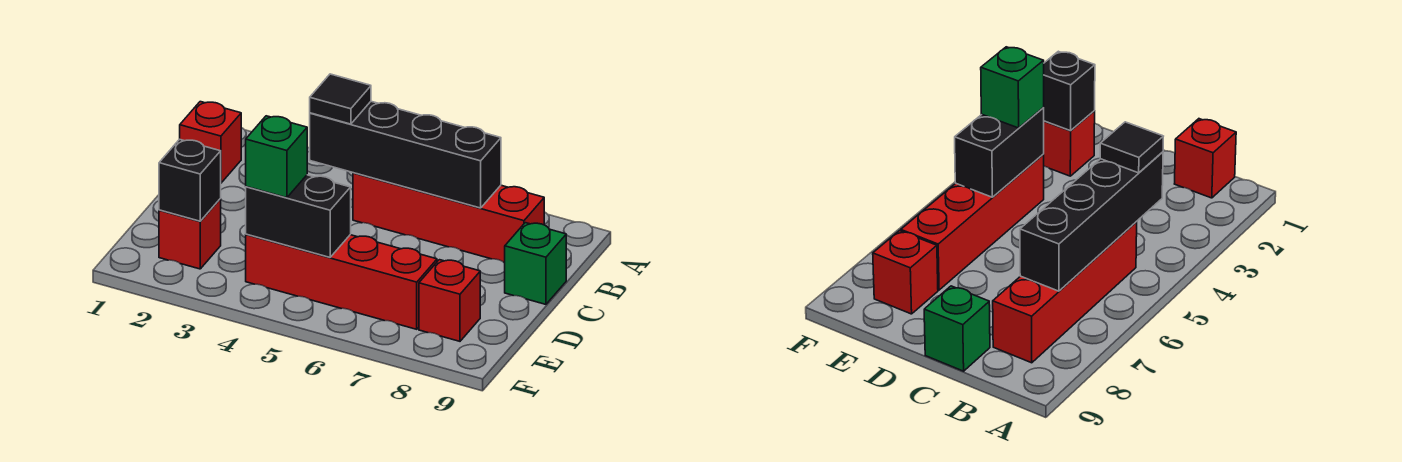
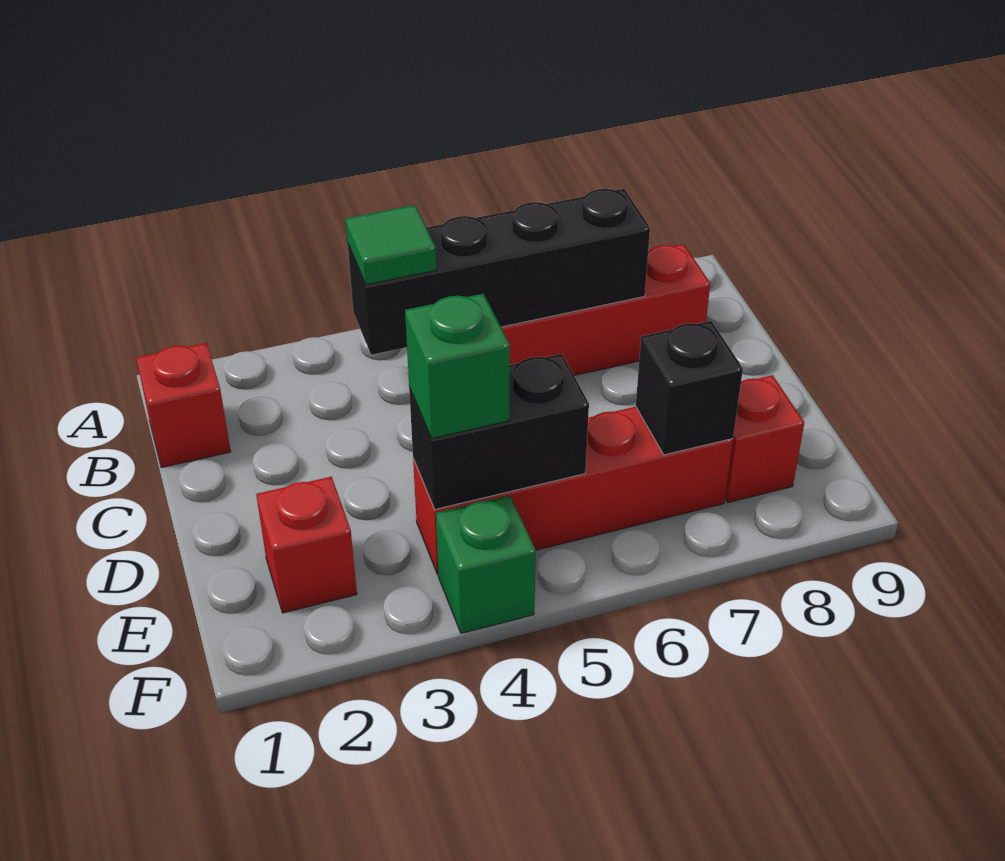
black tile B4 level 3 -> green tile B4 level 3
green brick C9 level 1 -> green brick F4 level 1
black brick E2 level 2 -> black brick E7 level 2

